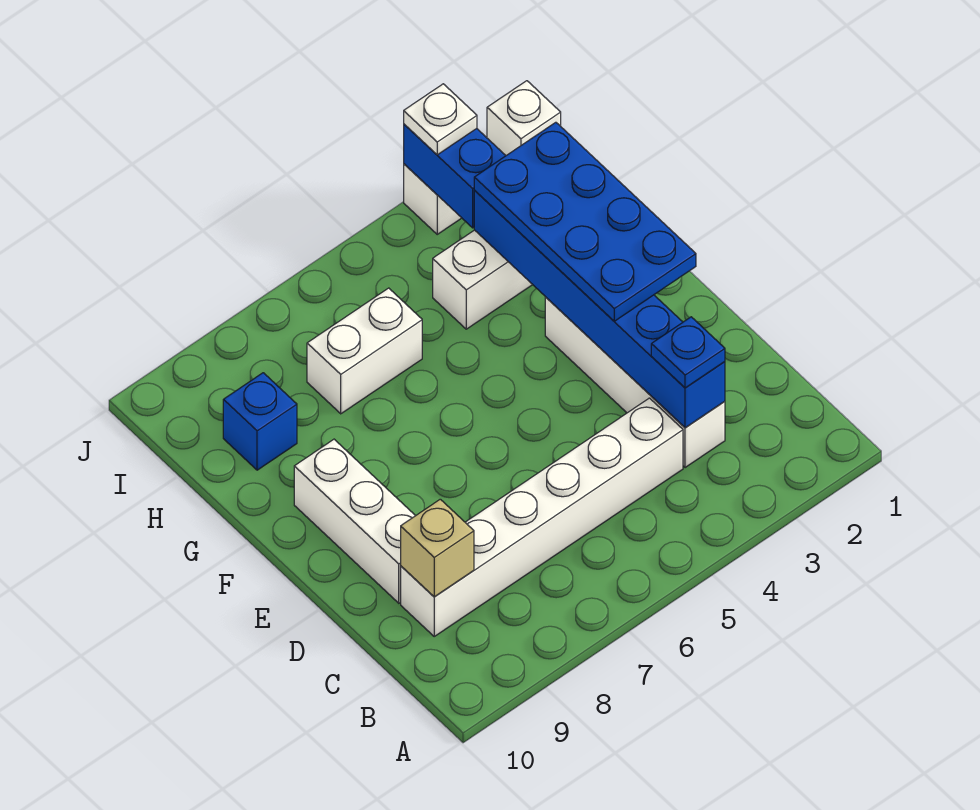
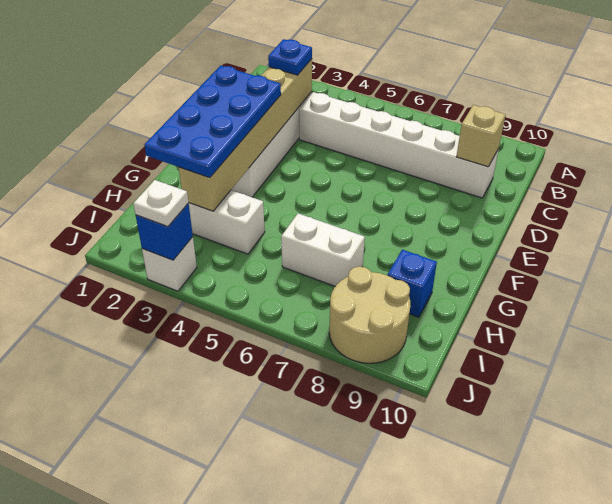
blue brick C3:H3 level 2 -> tan brick C3:H3 level 2
white brick D9:F9 level 1 -> none
blue brick I3:J3 level 2 -> blue brick J3 level 2
none -> tan round brick I8:J9 level 1
white brick J1 level 1 -> none

